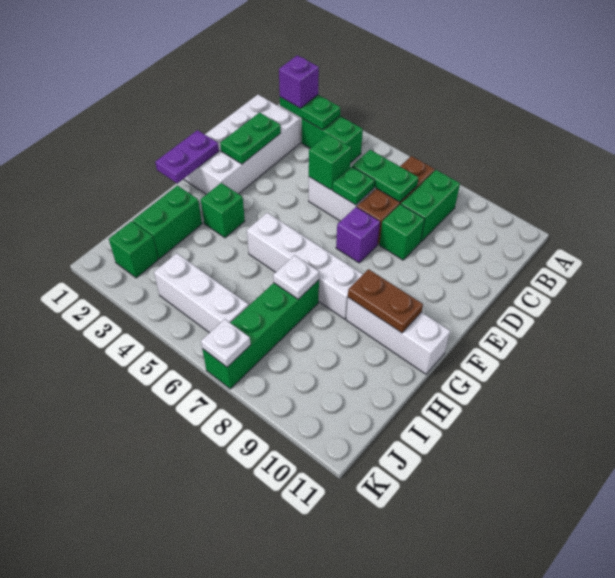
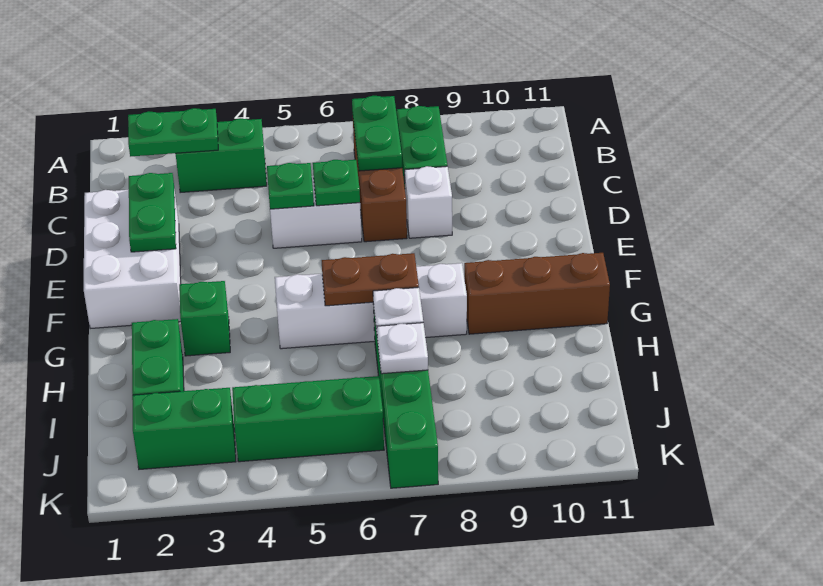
purple brick B2 level 3 -> none
white brick C1:F2 level 1 -> white brick D1:F2 level 1
green plate C6:C7 level 2 -> green plate B7:C7 level 2
green brick D5 level 2 -> green plate D5 level 2
green brick D8 level 1 -> white brick D8 level 1
purple brick E7 level 1 -> none
purple plate F1:G1 level 2 -> none
white brick G9:G11 level 1 -> brown brick G9:G11 level 1
brown plate G9:G10 level 2 -> brown plate G6:G7 level 2
green brick J2 level 1 -> green brick J2:J3 level 1
white brick J4:J6 level 1 -> green brick J4:J6 level 1
white plate K7 level 2 -> white plate I7 level 2

